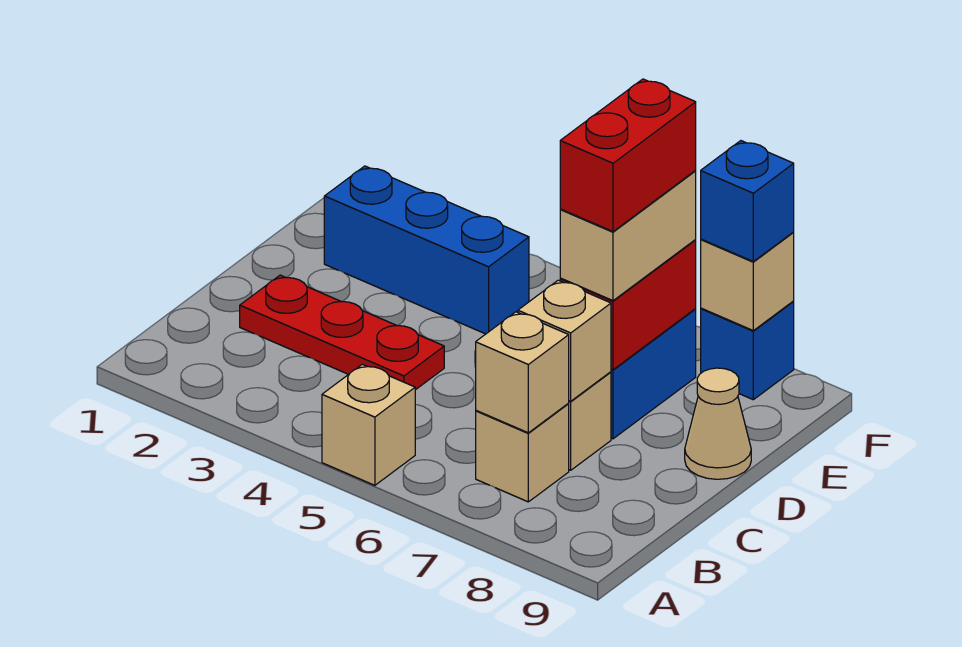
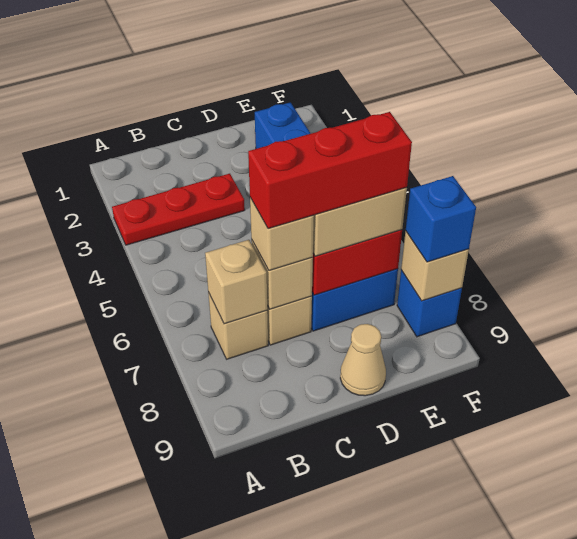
tan brick A5 level 1 -> tan brick C7 level 3
red plate C2:C4 level 1 -> red plate A3:C3 level 1
red brick D7:E7 level 4 -> red brick C7:E7 level 4

